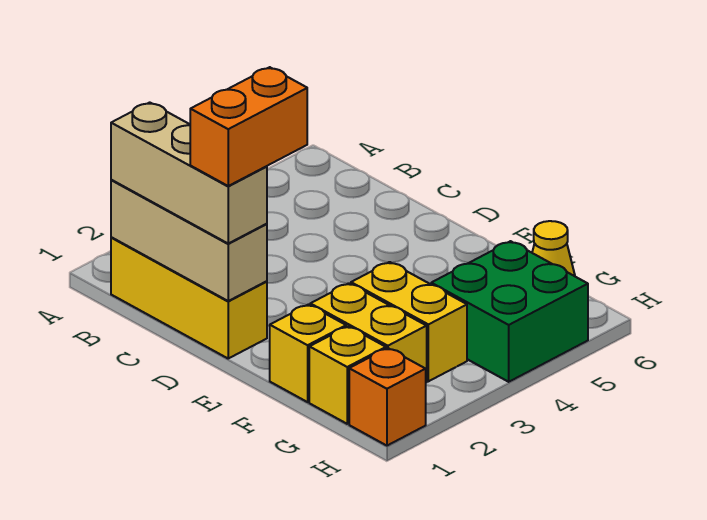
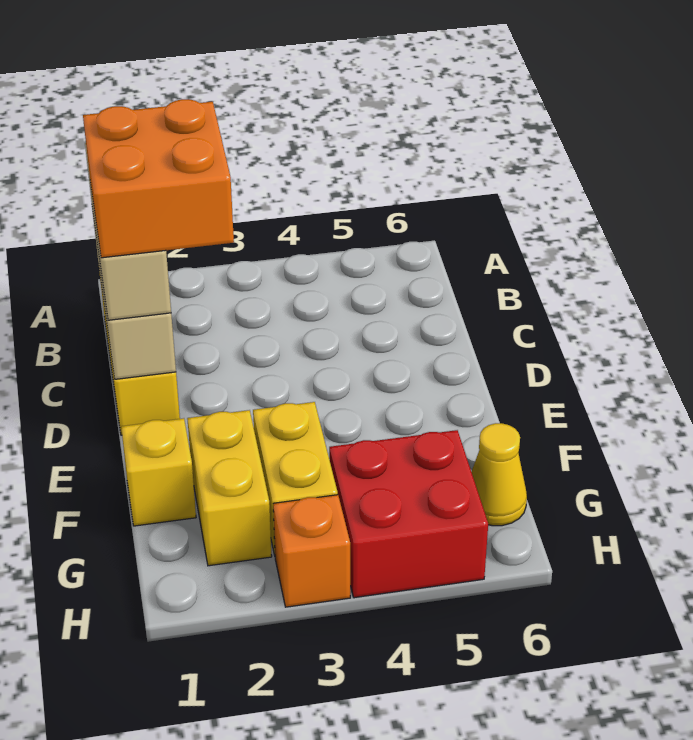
orange brick D1:D2 level 4 -> orange brick C1:D2 level 4
yellow brick G1 level 1 -> none
green brick G4:H5 level 1 -> red brick G4:H5 level 1
orange brick H1 level 1 -> orange brick H3 level 1

